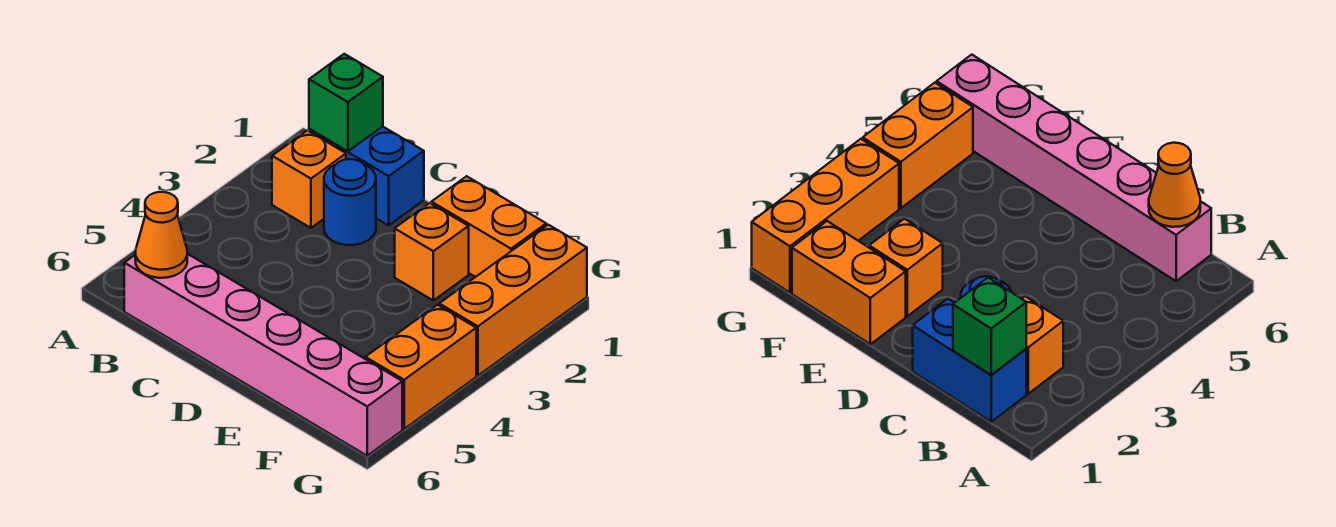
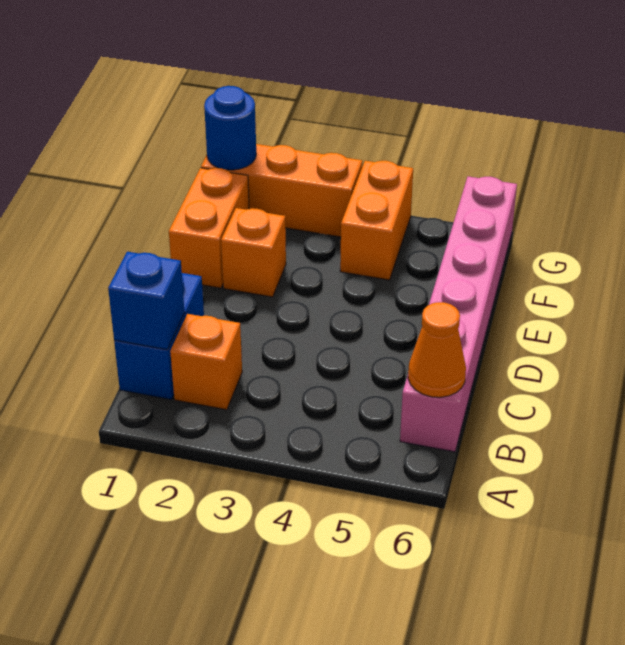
green brick B1 level 2 -> blue brick B1 level 2
blue round brick C2 level 1 -> blue round brick G1 level 2
orange brick G4:G5 level 1 -> orange brick F4:G4 level 1

